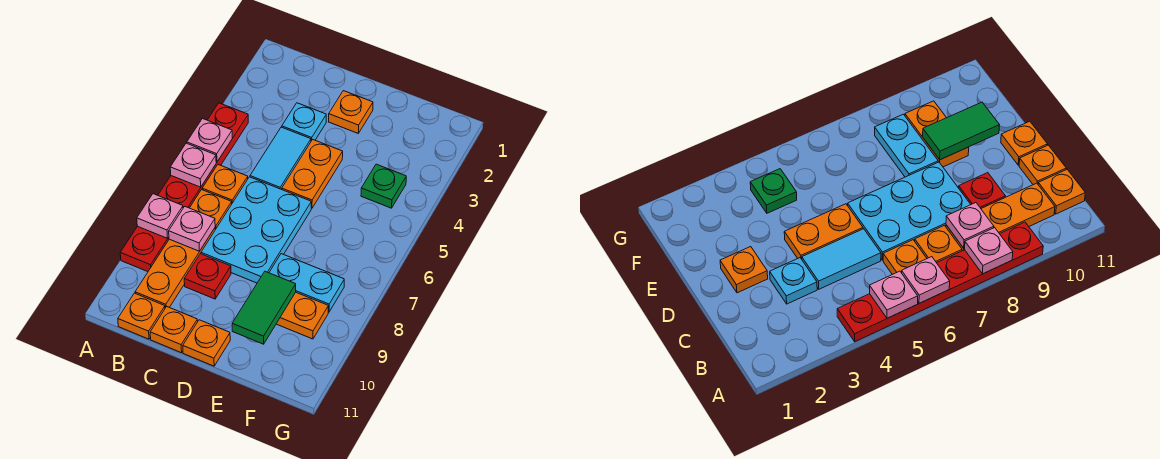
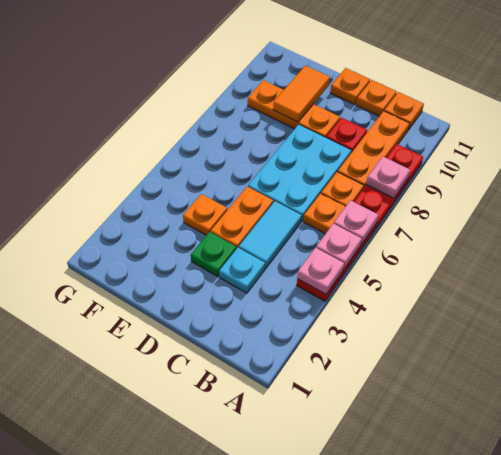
pink plate B8 level 2 -> pink plate A4 level 2
orange plate D2 level 1 -> orange plate E4 level 1
cyan plate E8:F8 level 1 -> none
orange plate E9:F9 level 1 -> orange plate D9:F9 level 1
green tile E9:E10 level 2 -> orange tile E9:E10 level 2
green plate F4 level 1 -> green plate D3 level 1

